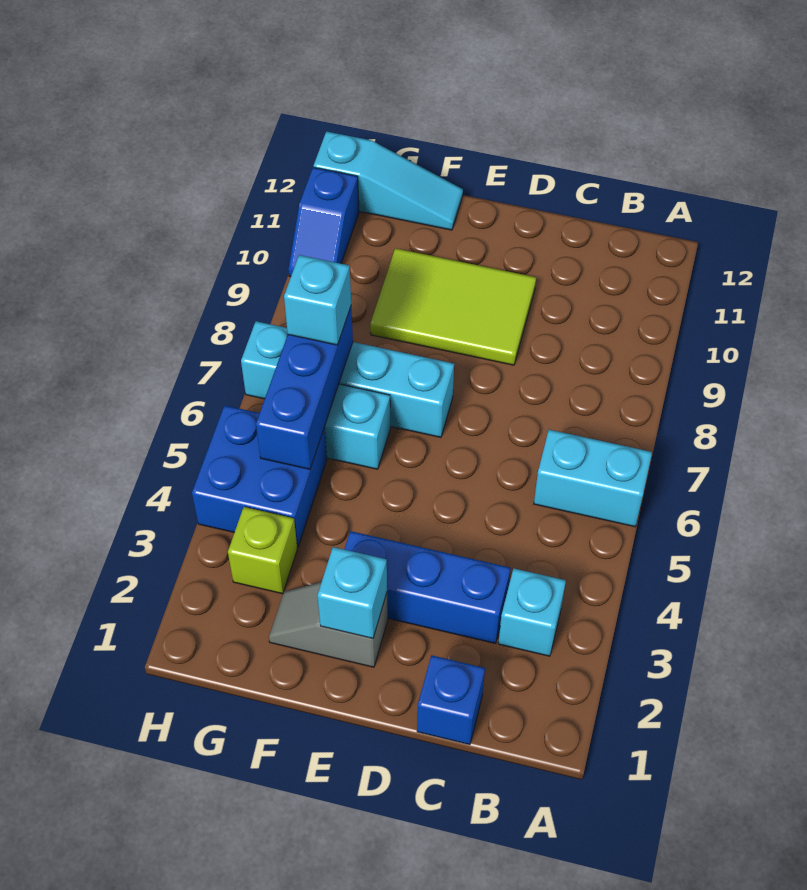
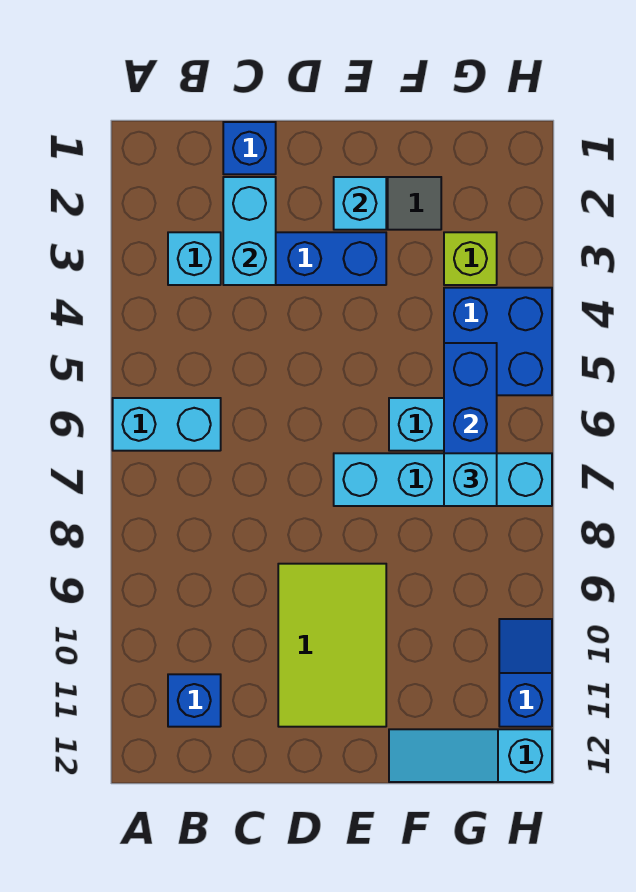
none -> blue brick B11 level 1
none -> cyan brick C2:C3 level 2
lime tile D9:F10 level 1 -> lime tile D9:E11 level 1

